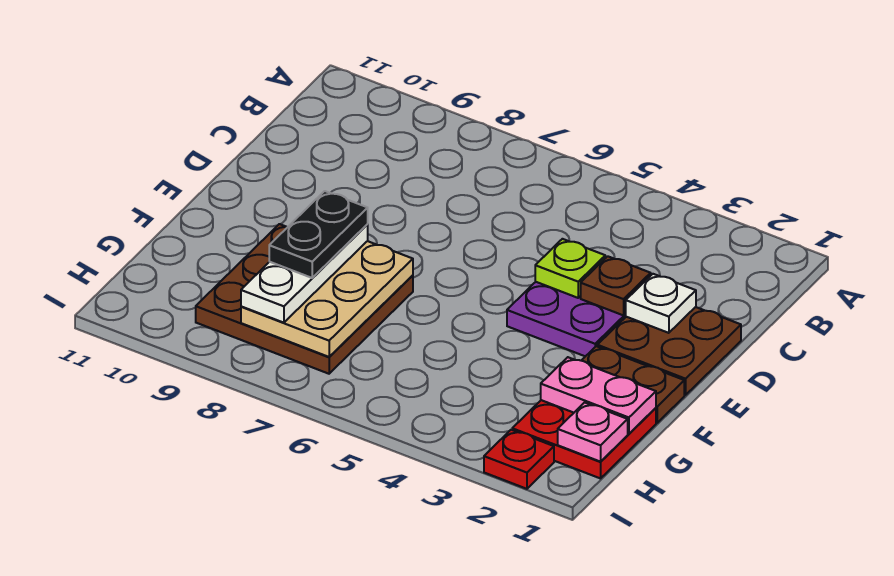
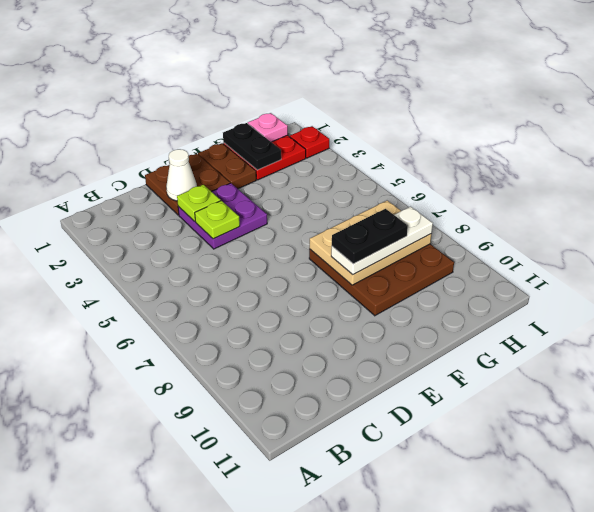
white plate D2 level 2 -> white cone D2 level 2
brown plate D3 level 2 -> lime plate D3 level 2
pink plate G1:G2 level 2 -> black plate G1:G2 level 2

